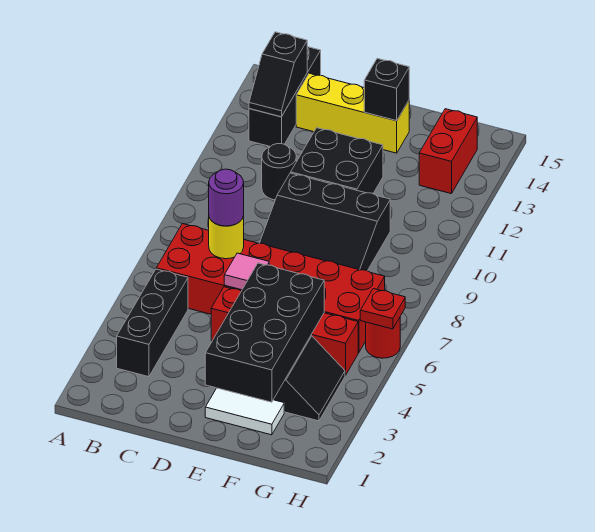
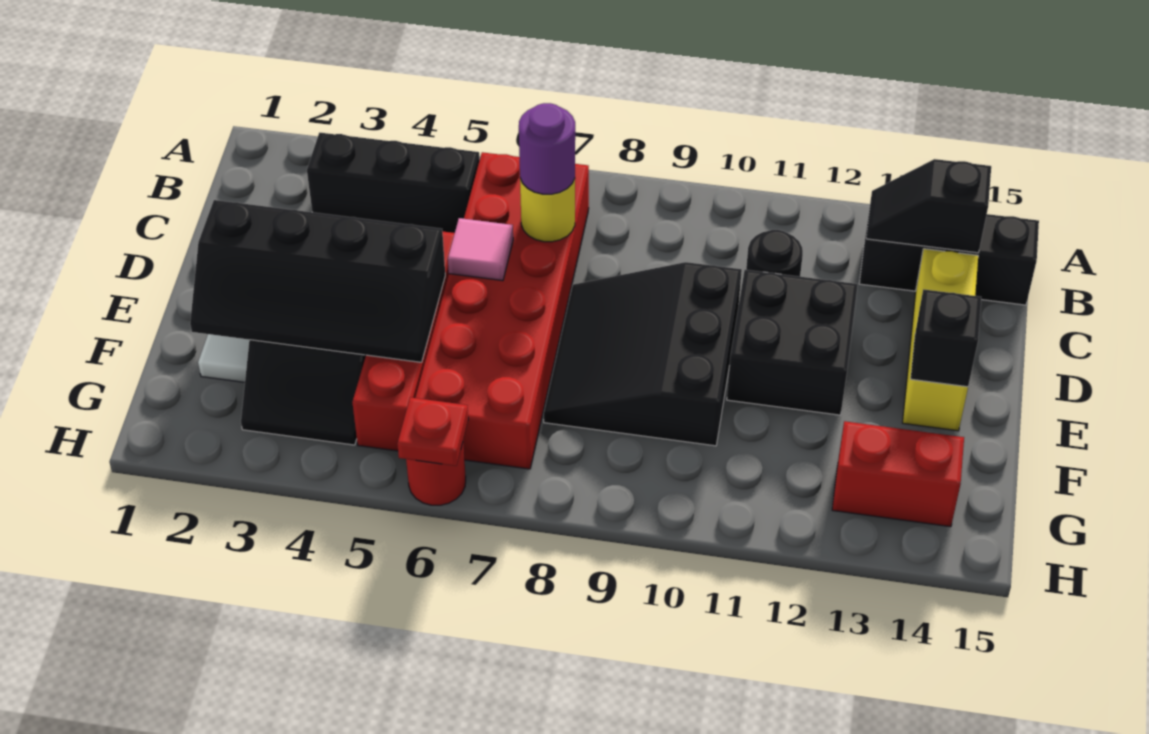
black brick E2:F5 level 2 -> black slope E2:F5 level 2 top E

